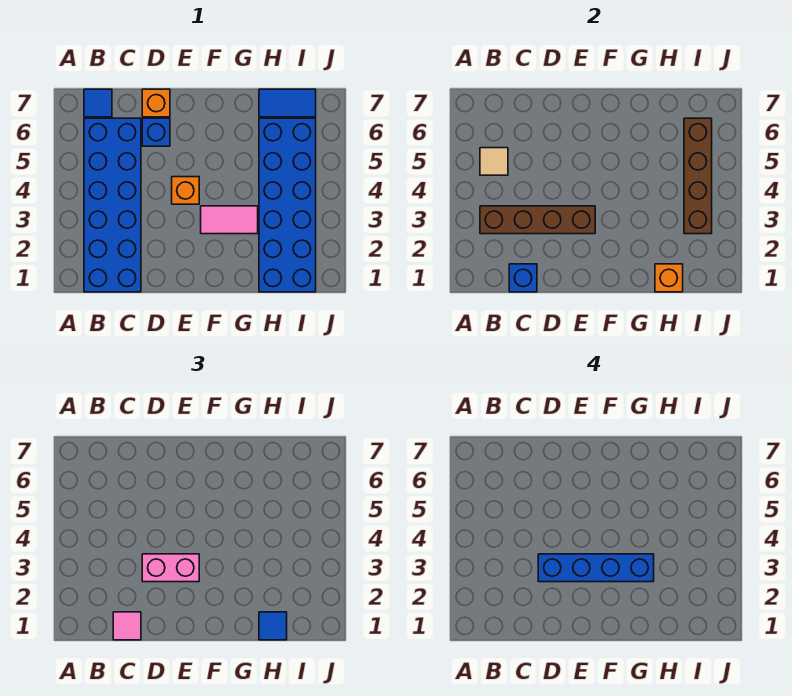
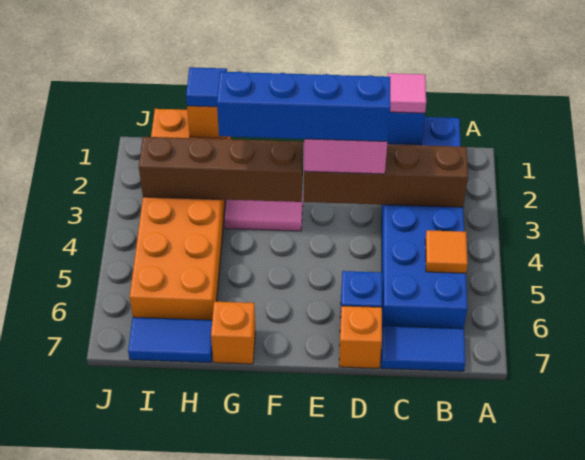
tan tile B5 level 2 -> orange tile B5 level 2
blue tile B7 level 1 -> blue tile B7:C7 level 1
orange brick E4 level 1 -> orange brick G7 level 1
blue brick H1:I6 level 1 -> orange brick H1:I6 level 1
brown brick I3:I6 level 2 -> brown brick F3:I3 level 2

